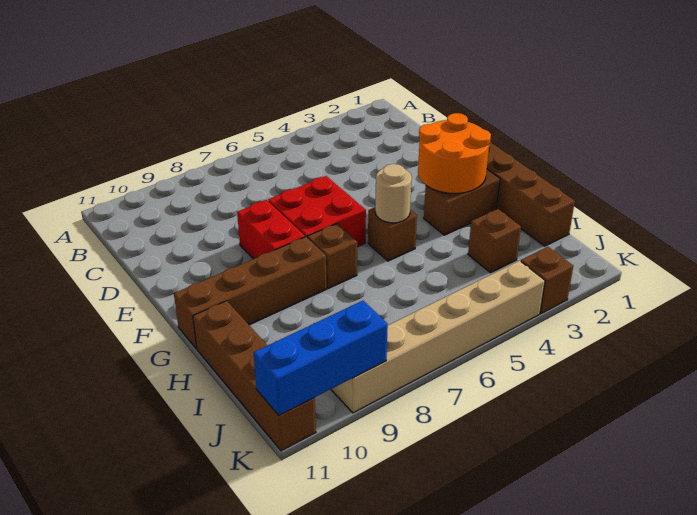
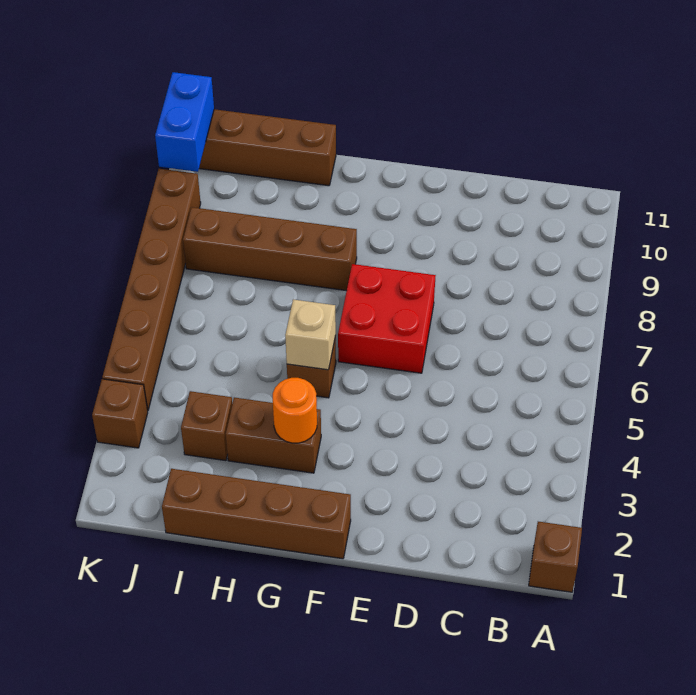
red brick E8:F8 level 1 -> none
orange round brick F2:G3 level 2 -> orange round brick G3 level 2
brown brick G2:G3 level 1 -> brown brick G3:H3 level 1
tan round brick G5 level 2 -> tan brick G5 level 2
brown brick G7 level 1 -> brown brick A1 level 1
brown brick G8:G11 level 1 -> brown brick G8:J8 level 1
tan brick K4:K9 level 1 -> brown brick K4:K9 level 1
blue brick K9:K11 level 2 -> blue brick K10:K11 level 2

